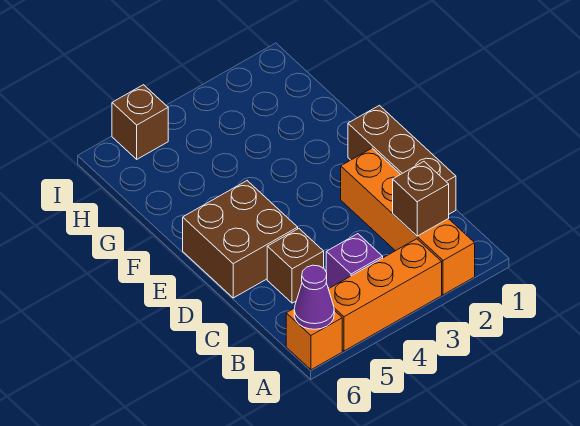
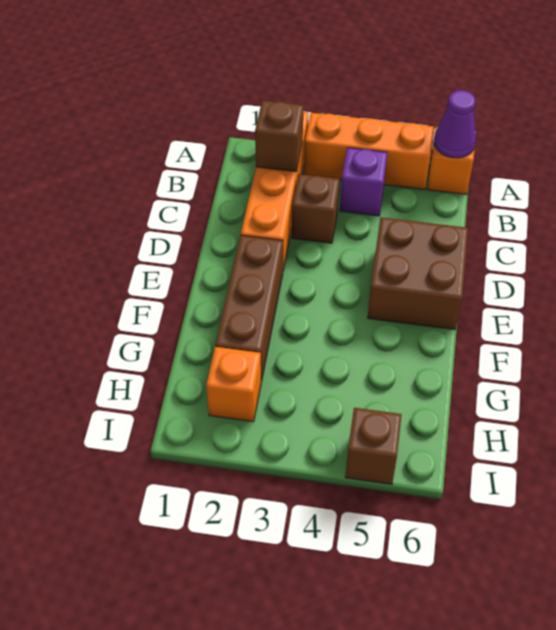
brown brick C1:E1 level 1 -> brown brick E2:G2 level 1
brown brick C5 level 1 -> brown brick C3 level 1
none -> orange brick H2 level 1

